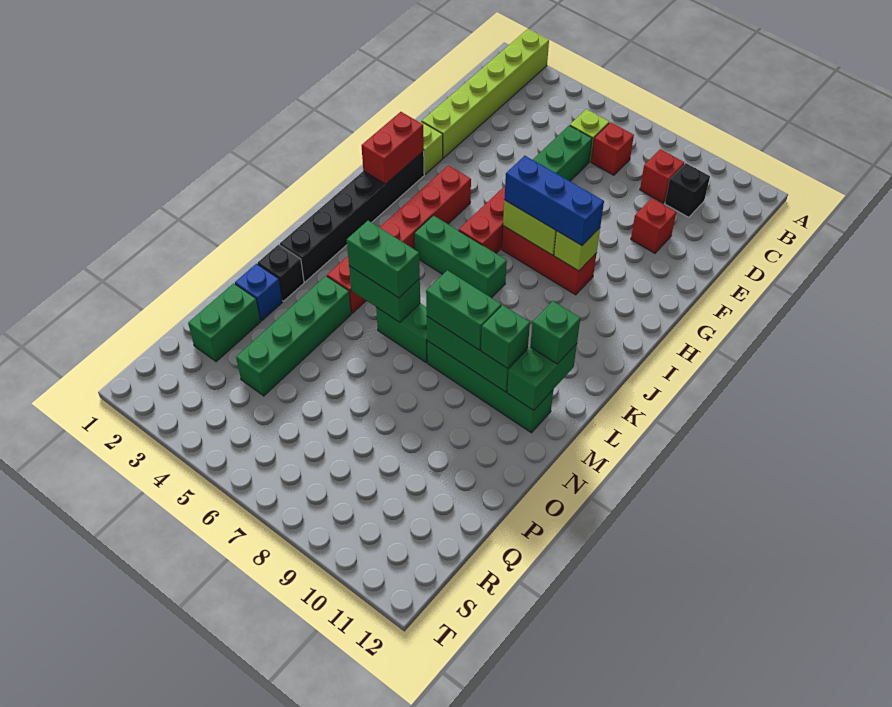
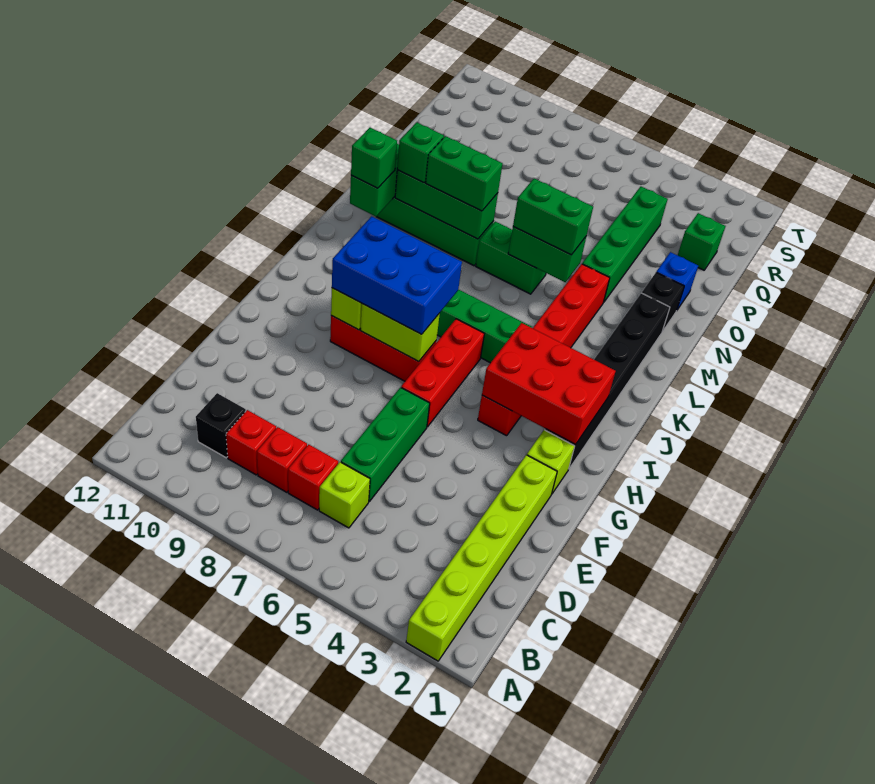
red brick E10 level 1 -> red brick C8 level 1
red brick H2:I2 level 2 -> red brick H2:I4 level 2
blue brick H7:H9 level 3 -> blue brick H7:I9 level 3
green brick P2:Q2 level 1 -> green brick Q2 level 1

